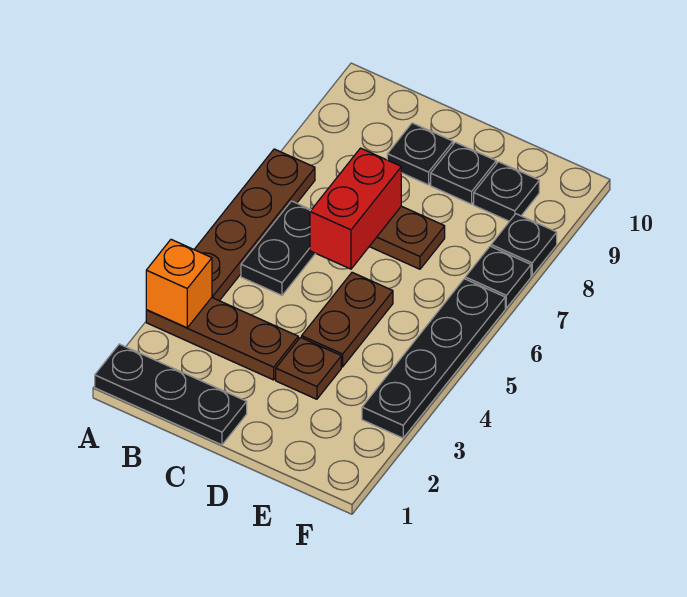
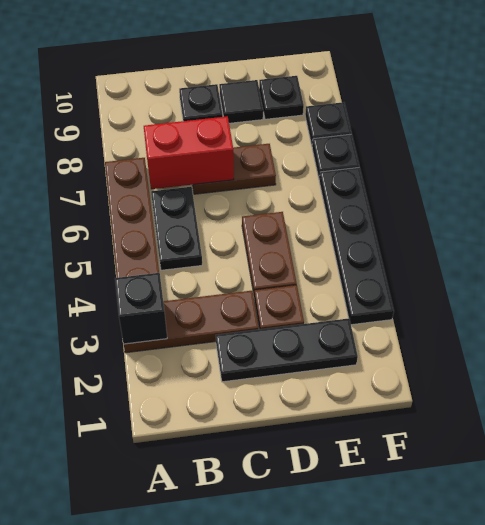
black plate A1:C1 level 1 -> black plate C2:E2 level 1
orange brick A3 level 2 -> black brick A3 level 2
red brick C6:C7 level 2 -> red brick B7:C7 level 2
black plate D9 level 1 -> black tile D9 level 1

